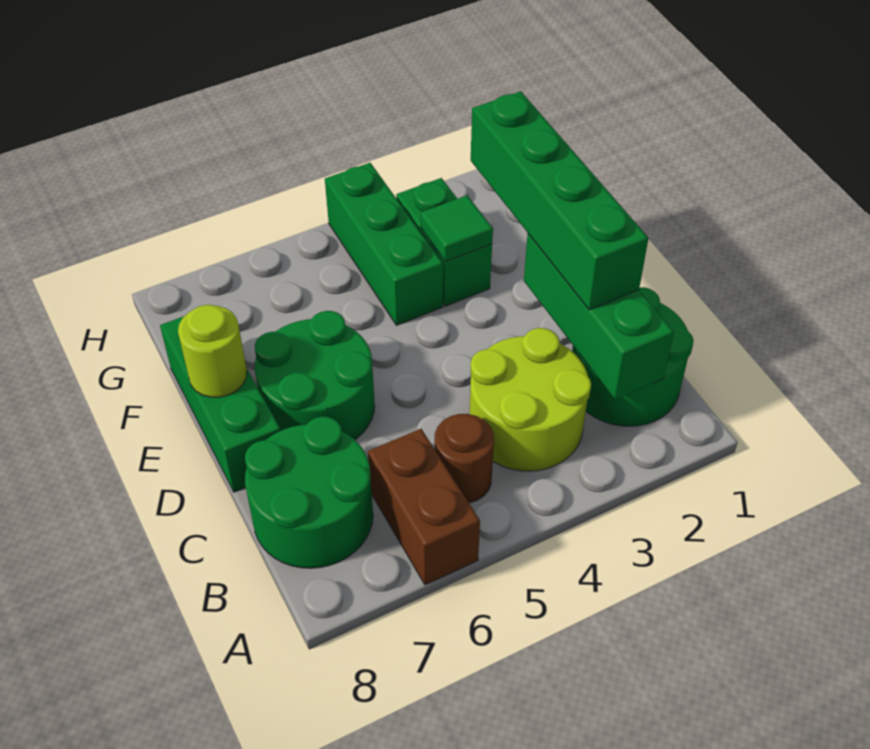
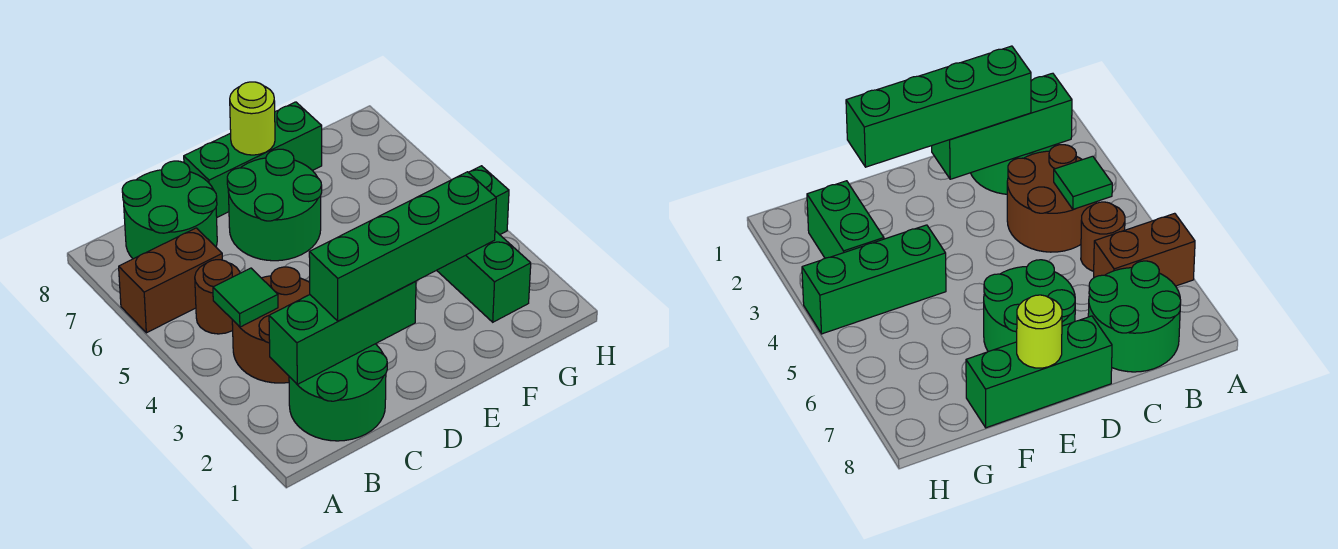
lime round brick B3:C4 level 1 -> brown round brick B3:C4 level 1
green brick F3:G3 level 1 -> green brick G2:G3 level 1
green tile F3 level 2 -> green tile B4 level 2

